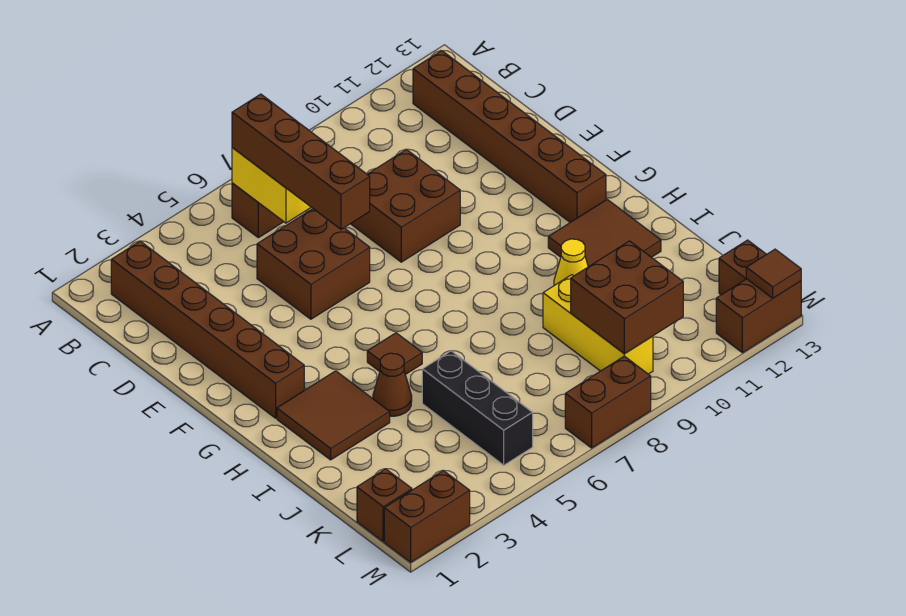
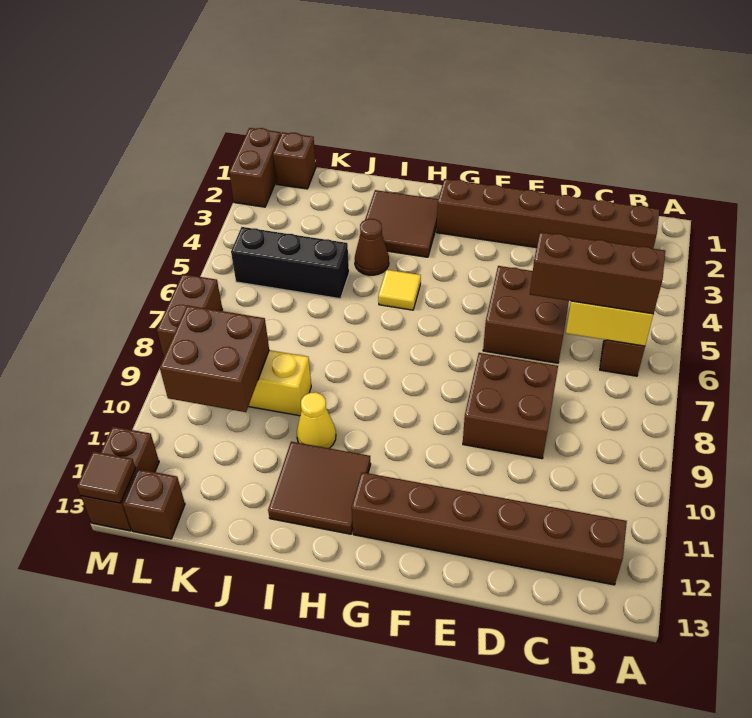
brown brick B6:E6 level 3 -> brown brick B6:D6 level 3
brown tile H5 level 1 -> yellow tile H5 level 1

